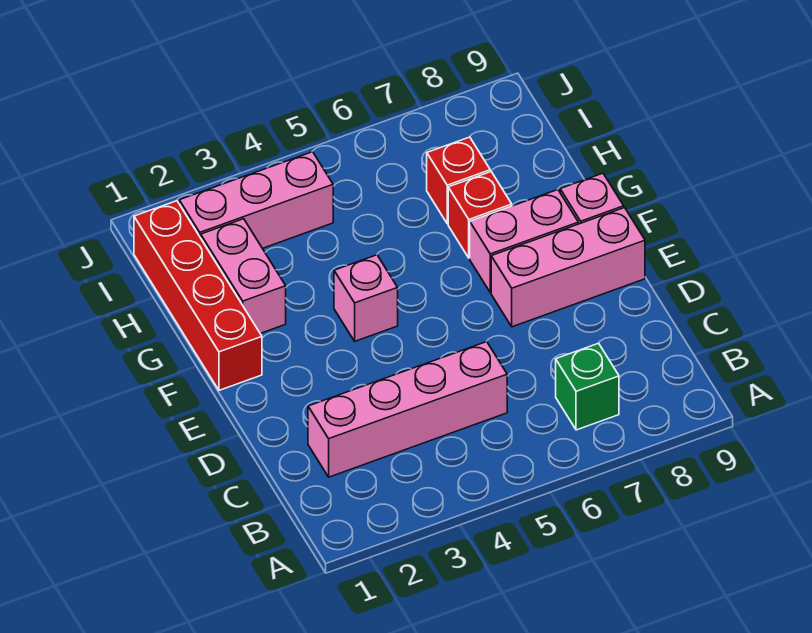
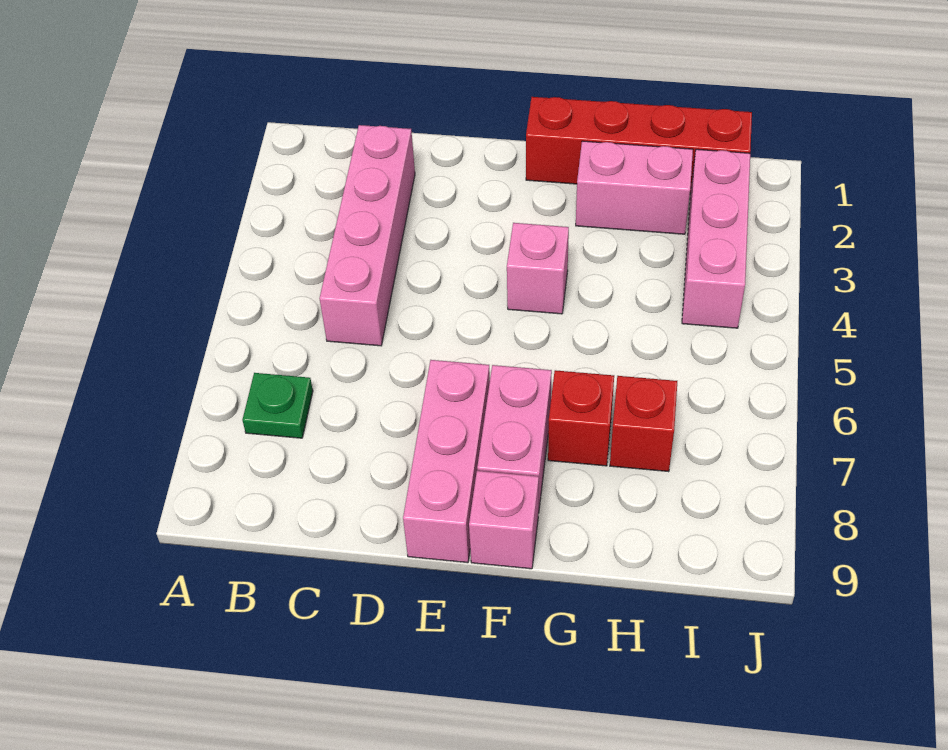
green brick B7 level 1 -> green plate B7 level 1

